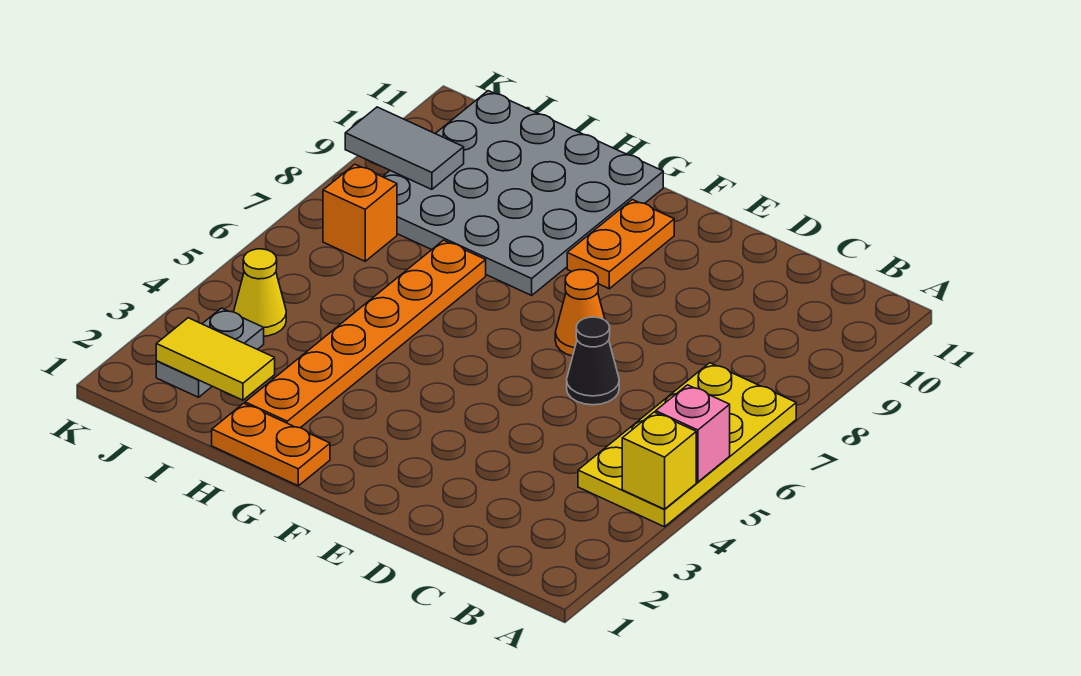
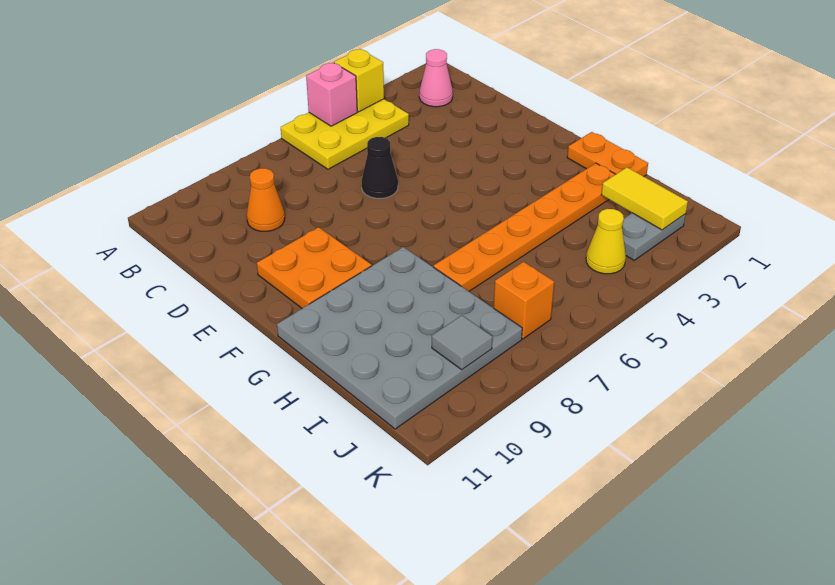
yellow plate A4:B7 level 1 -> yellow plate A4:B6 level 1
none -> pink cone B2 level 1
orange cone E7 level 1 -> orange cone C9 level 1
orange plate F9:F10 level 1 -> orange plate E9:F10 level 1
grey tile J9:K9 level 2 -> grey tile J9 level 2

